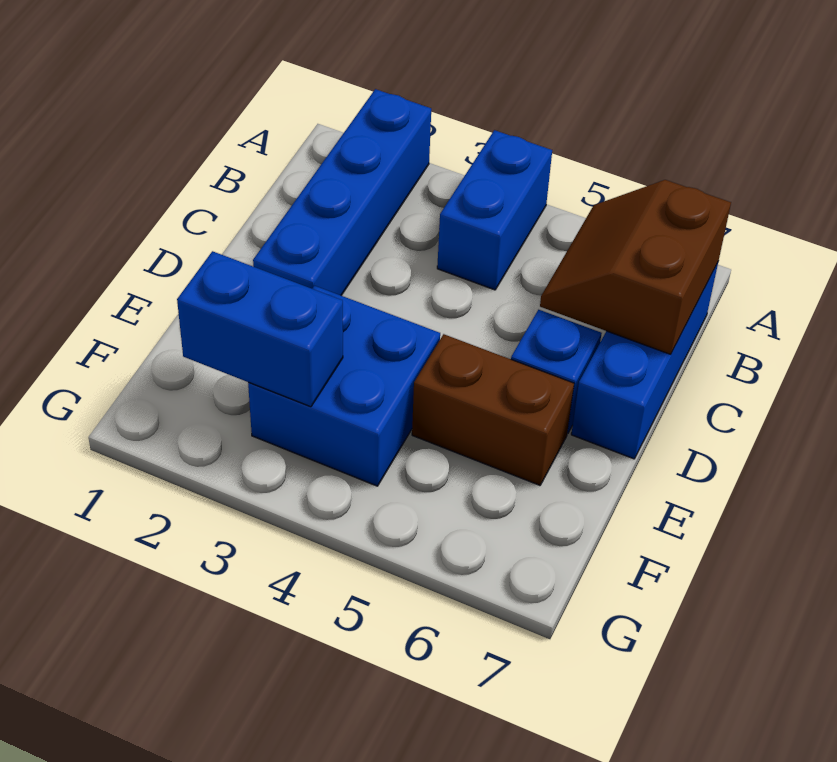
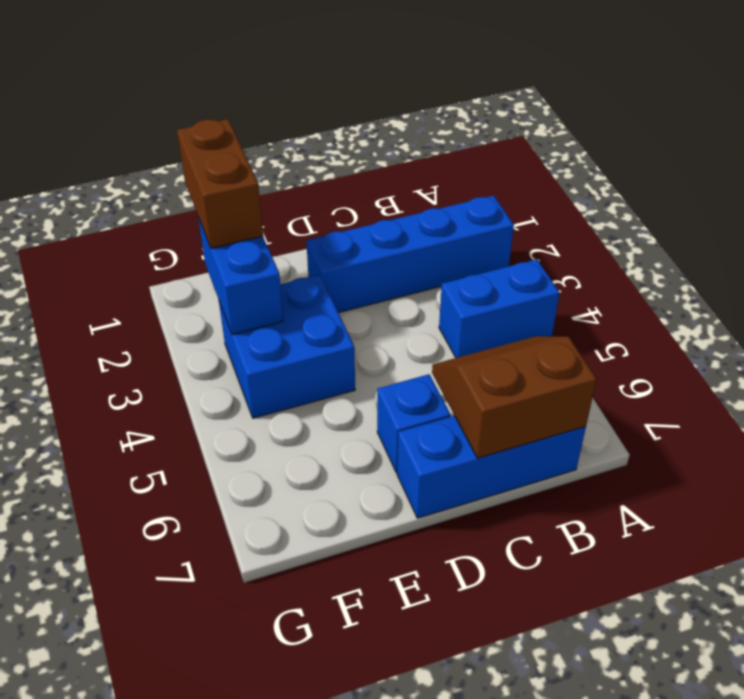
brown brick E5:E6 level 1 -> brown brick F1:F2 level 3

